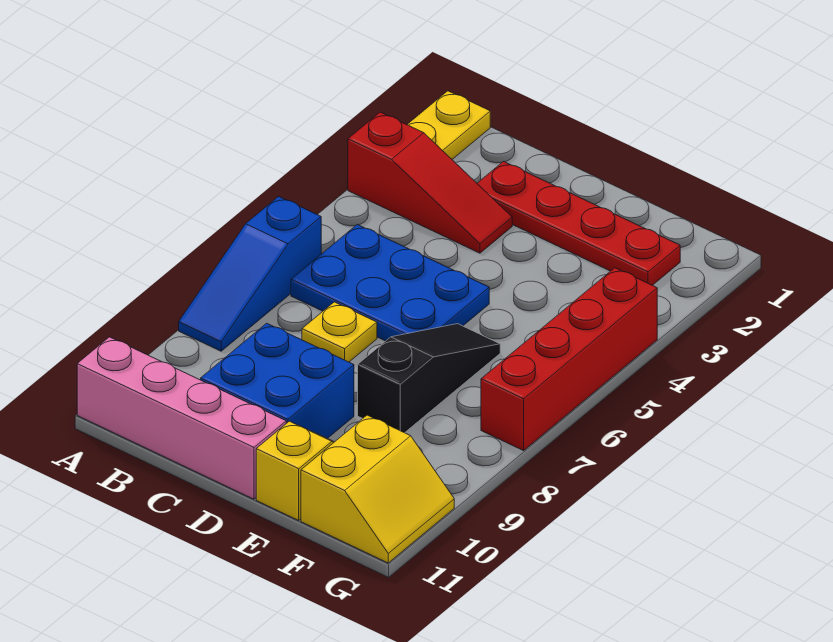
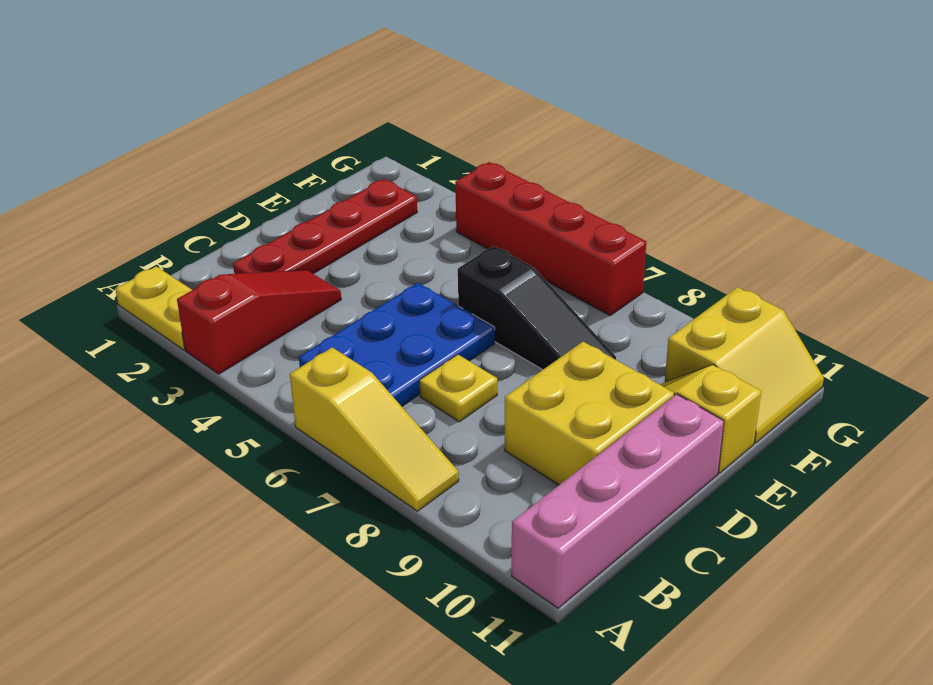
blue slope A6:A8 level 1 top 6 -> yellow slope A6:A8 level 1 top 6
blue brick C9:D10 level 1 -> yellow brick C9:D10 level 1
black slope E6:E8 level 1 top 8 -> black slope E6:E8 level 1 top 6
yellow slope F10:G11 level 1 top F -> yellow slope F10:G11 level 1 top 10

